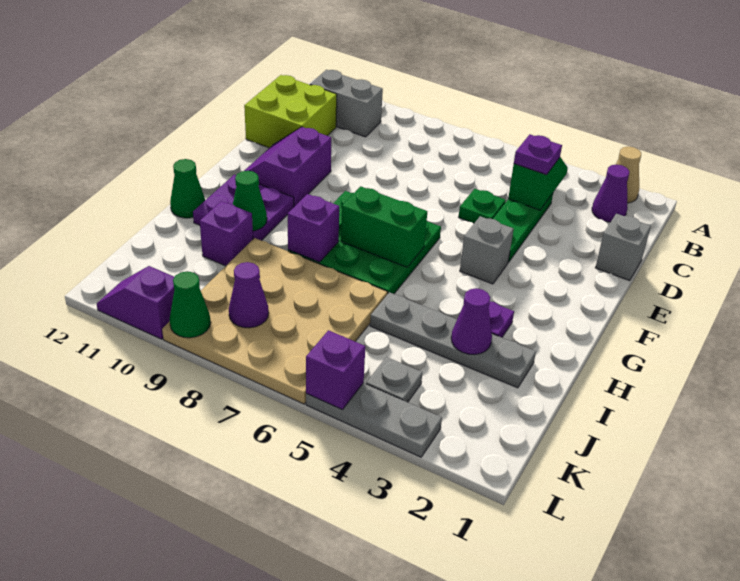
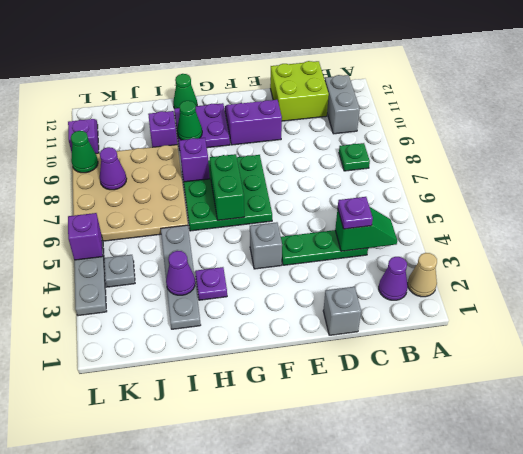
green plate D5 level 1 -> green plate B8 level 1

